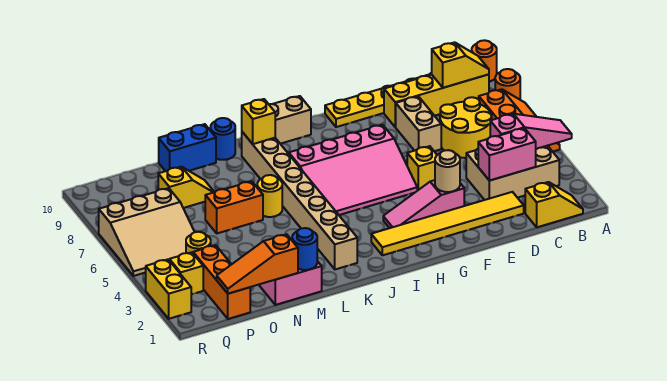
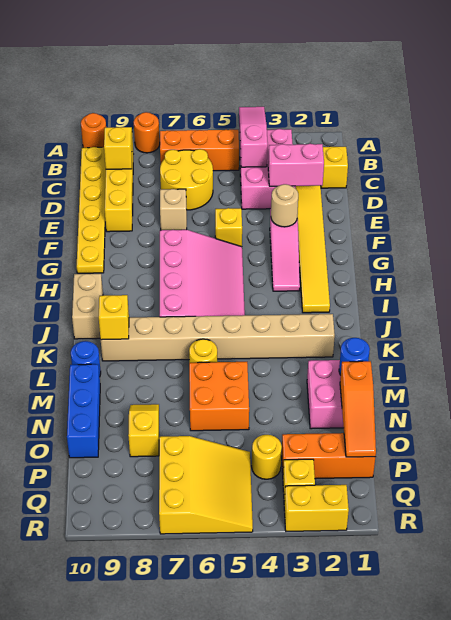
tan brick B3:D4 level 1 -> pink brick B3:D4 level 1
pink brick C3:D3 level 2 -> pink brick D2:D3 level 2
tan brick E7:E8 level 1 -> tan brick E7 level 1
orange brick M6:N6 level 1 -> orange brick M5:N6 level 1
blue brick M10:N10 level 1 -> blue brick M10:O10 level 1
tan slope P5:R7 level 1 top 7 -> yellow slope P5:R7 level 1 top 7

